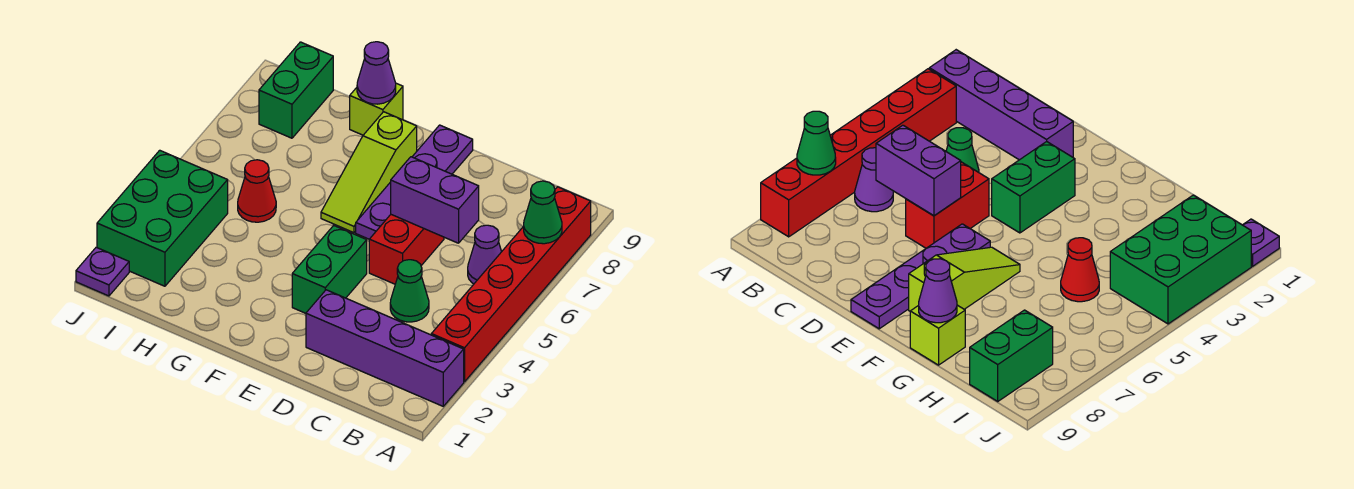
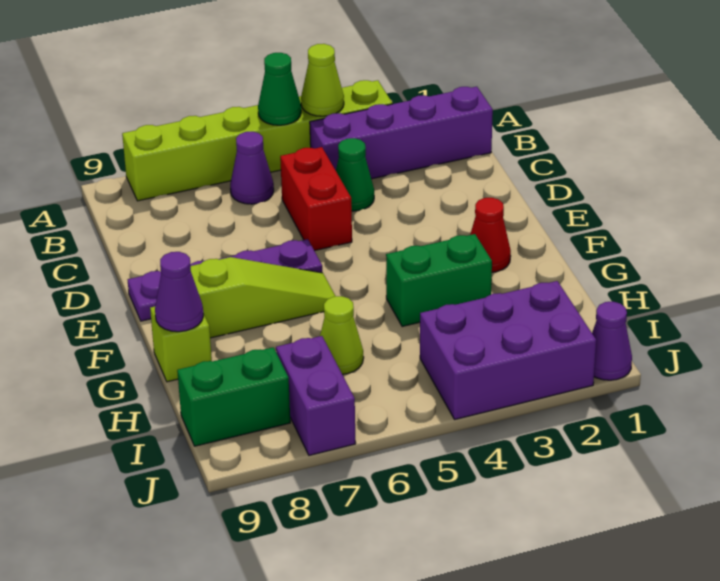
purple brick A2:D2 level 1 -> purple brick B1:B4 level 1
red brick A3:A8 level 1 -> lime brick A3:A8 level 1
none -> lime cone A4 level 2
green cone A7 level 2 -> green cone A5 level 2
purple brick C6:D6 level 2 -> purple brick I7:J7 level 1
red brick D5:D6 level 1 -> red brick C5:D5 level 1
green brick E3:E4 level 1 -> green brick G3:G4 level 1
red cone H5 level 1 -> red cone F2 level 1
none -> lime cone H6 level 1
green brick I2:J4 level 1 -> purple brick I2:J4 level 1
purple plate J1 level 1 -> purple cone J1 level 1

